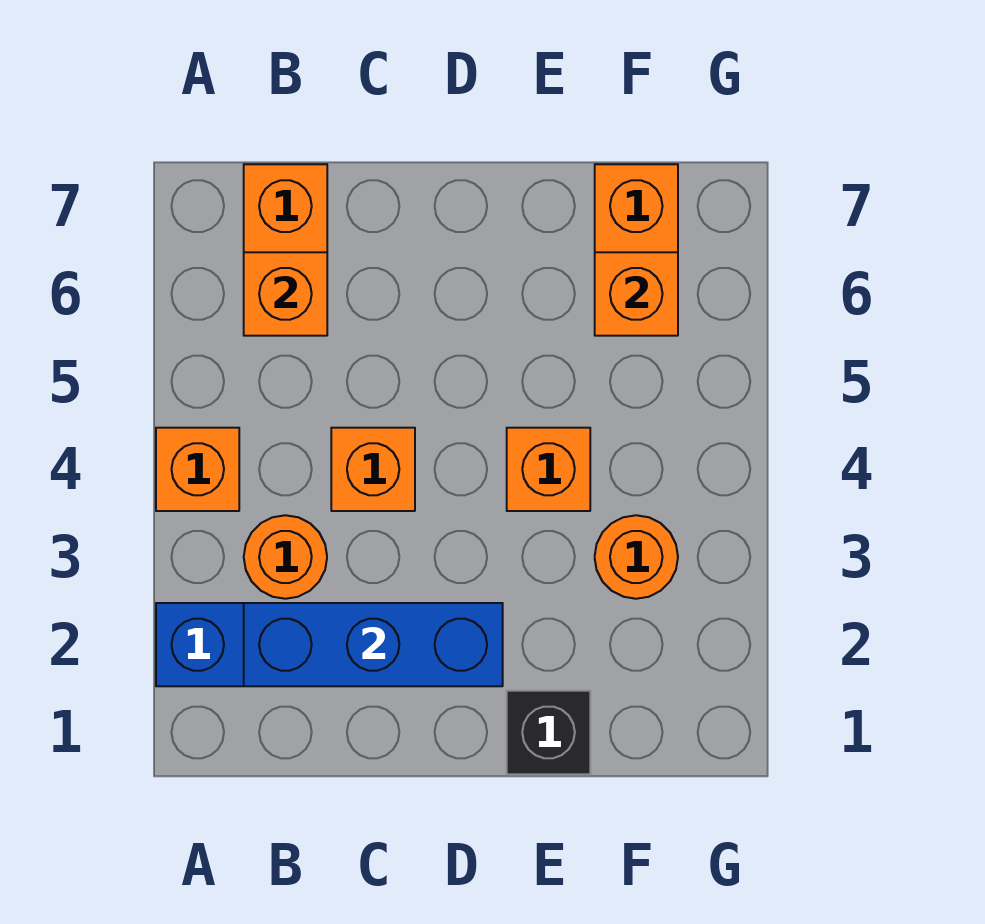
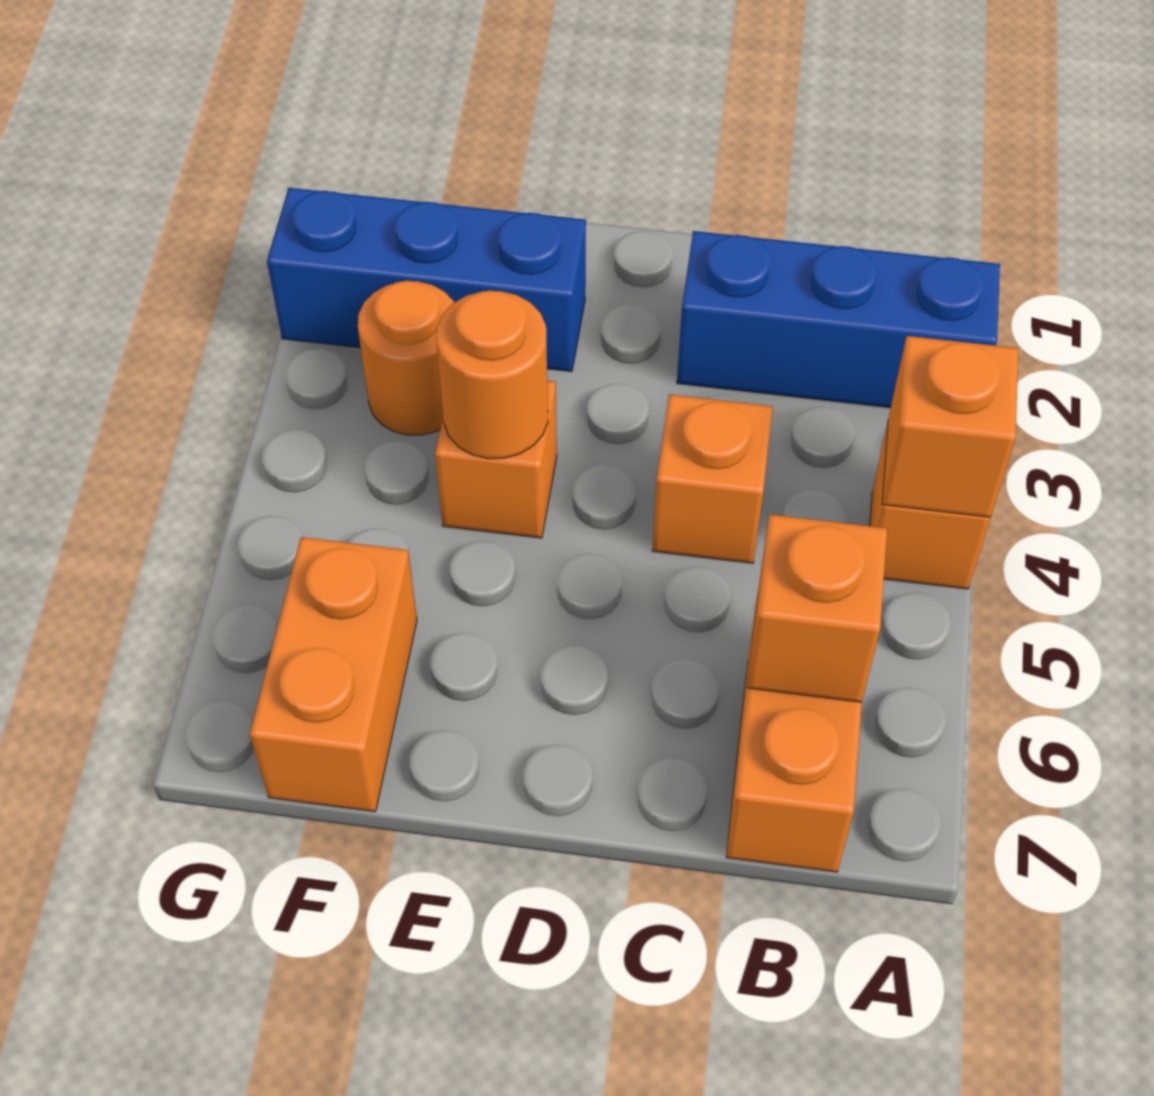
blue brick B2:D2 level 2 -> blue brick E2:G2 level 1
orange round brick B3 level 1 -> orange round brick E4 level 2
black brick E1 level 1 -> none
orange brick F6 level 2 -> orange brick A4 level 2

